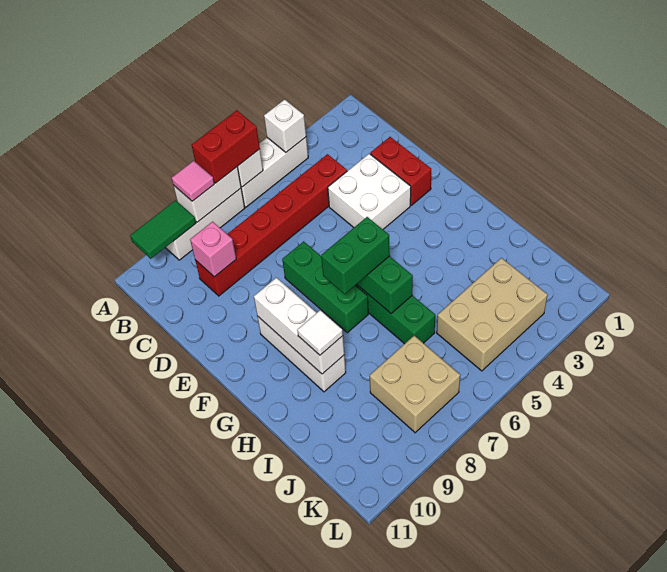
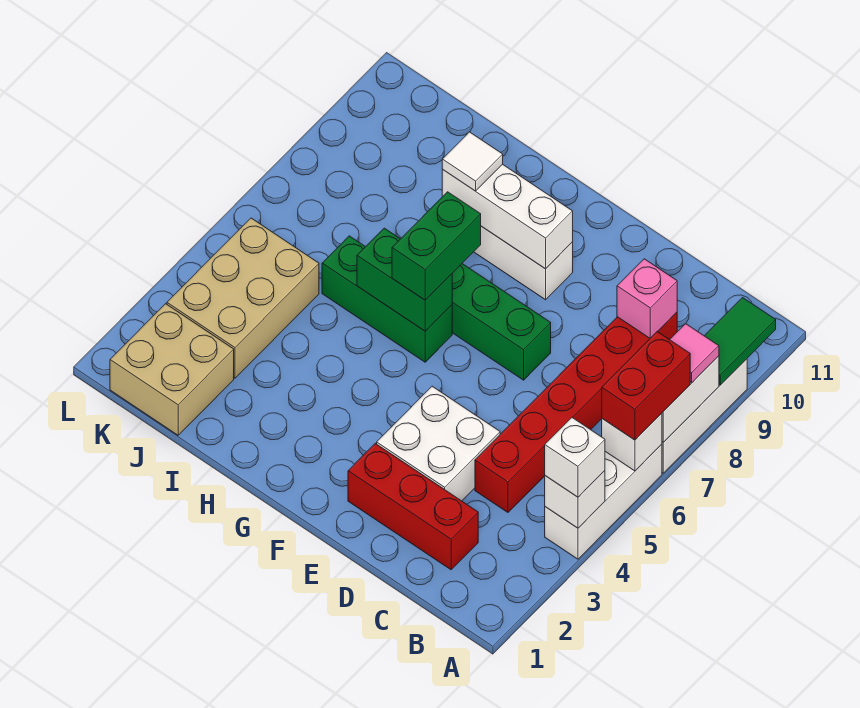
none -> white brick A4 level 3
red brick D2:E2 level 1 -> red brick C2:E2 level 1
tan brick J7:K8 level 1 -> tan brick J1:K2 level 1

